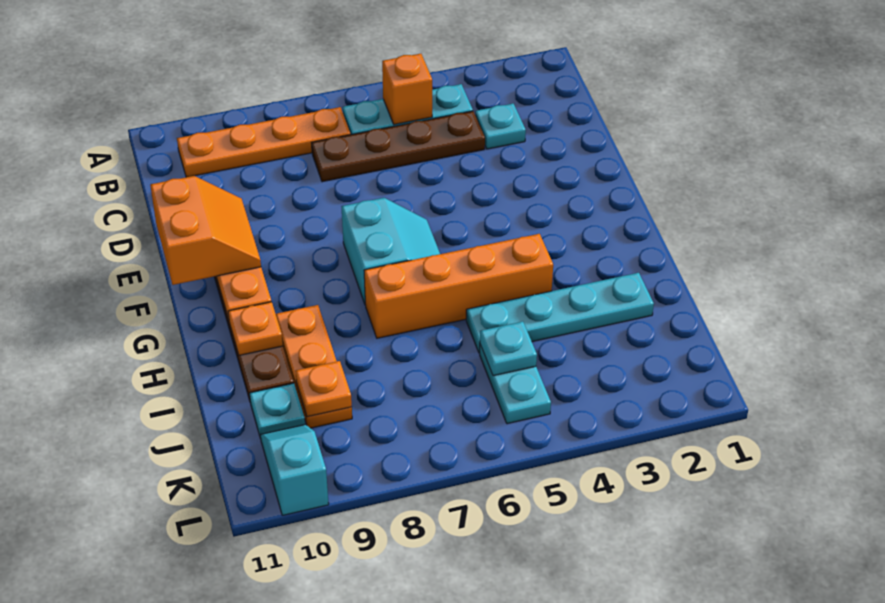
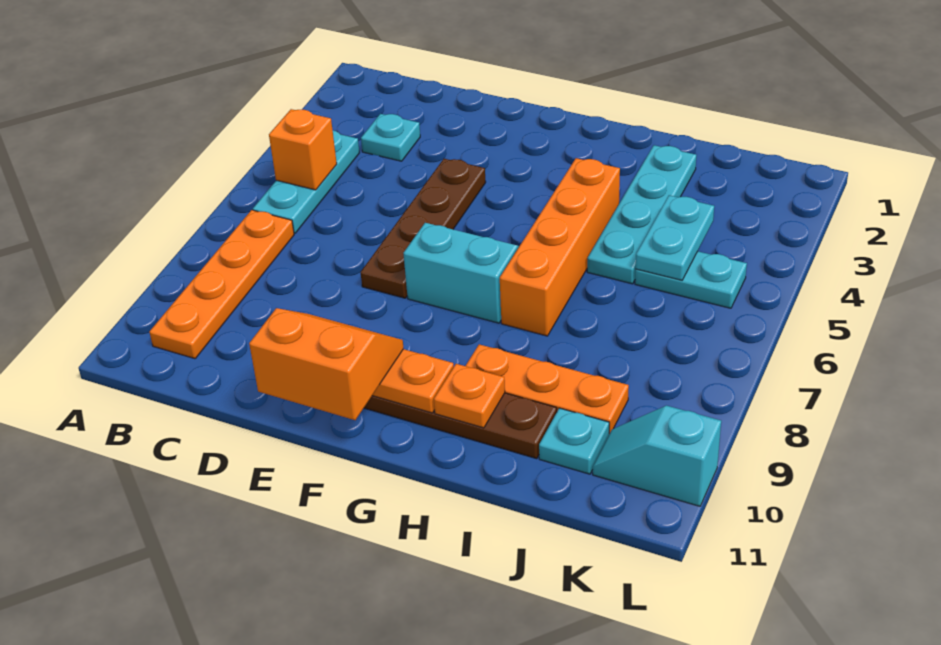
brown plate C4:C7 level 1 -> brown plate E4:E7 level 1
cyan plate J5 level 2 -> cyan plate J4:J5 level 2
orange plate J9 level 2 -> none

